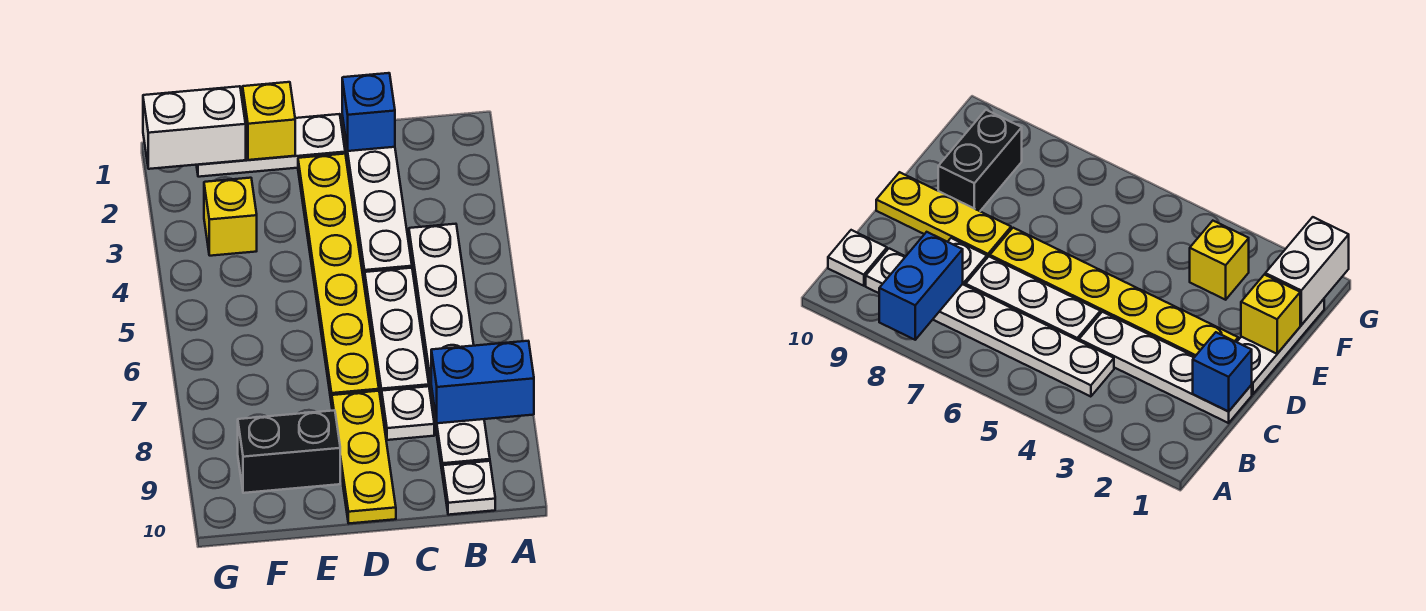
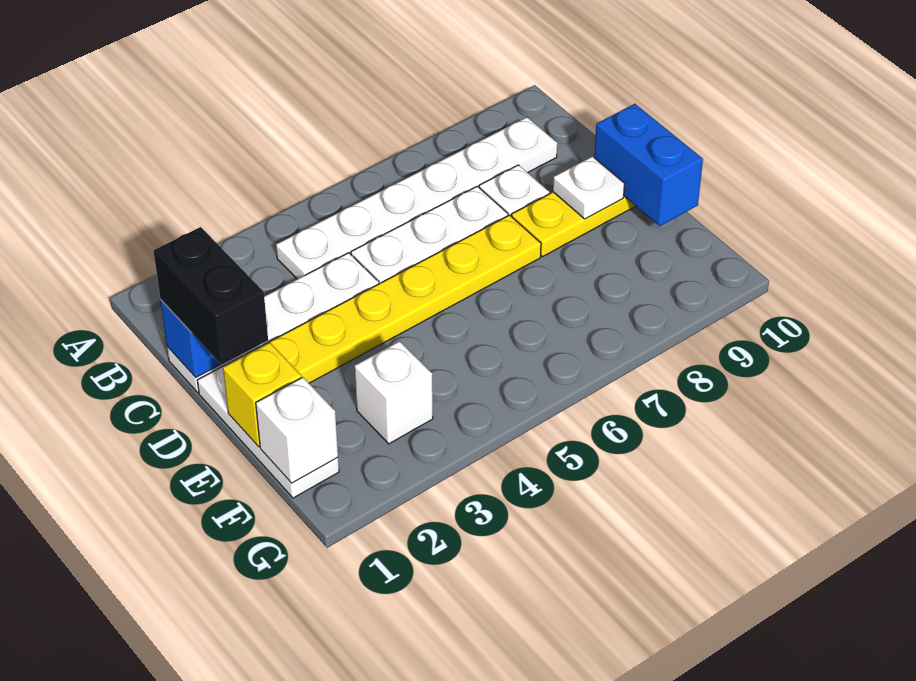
blue brick A8:B8 level 2 -> blue brick D10:E10 level 2
white plate B10 level 1 -> white plate D9 level 2
black brick E9:F9 level 1 -> black brick C1:D1 level 3
white brick F1:G1 level 2 -> white brick F1 level 2
yellow brick F3 level 1 -> white brick F3 level 1

